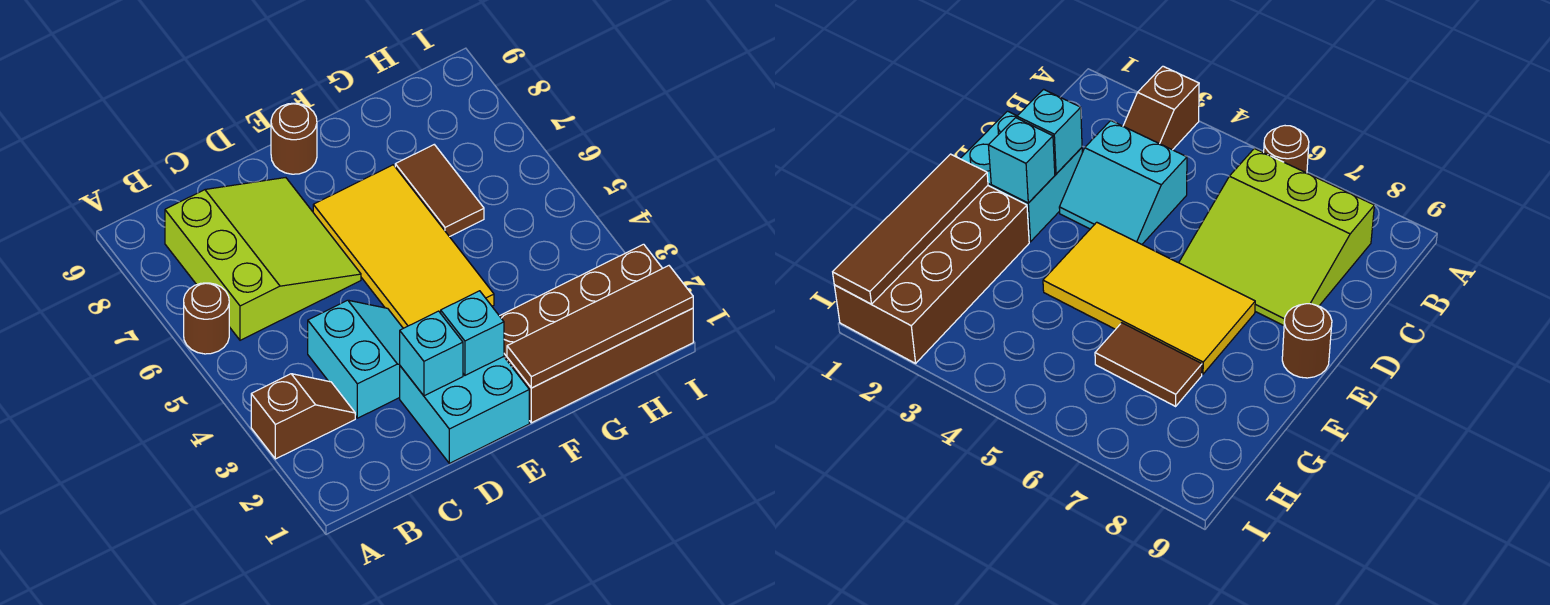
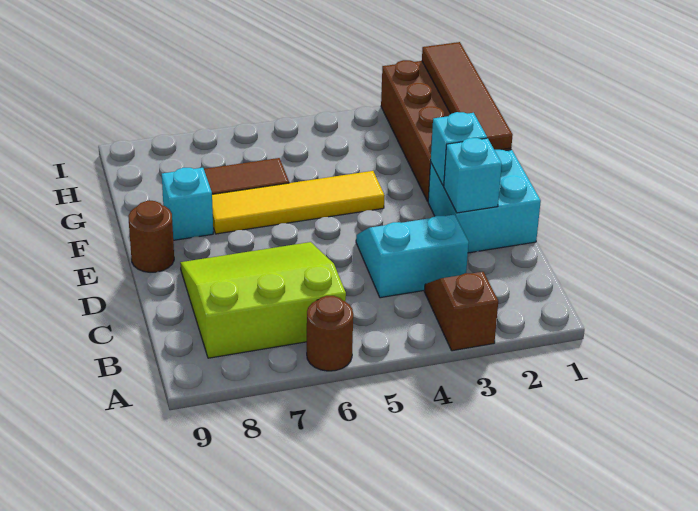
yellow tile E4:F7 level 1 -> yellow tile F4:F7 level 1
none -> cyan brick F8 level 1

